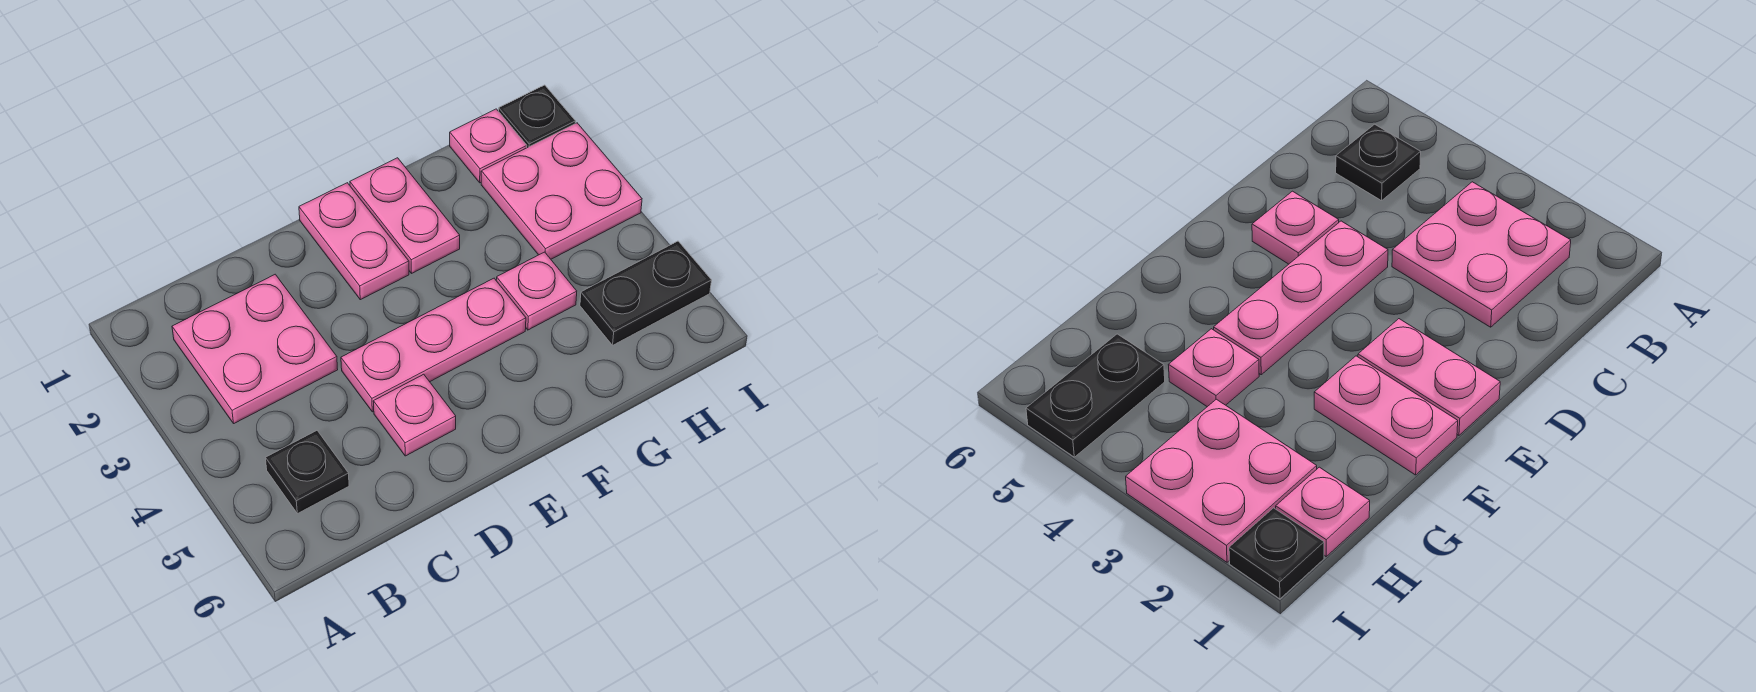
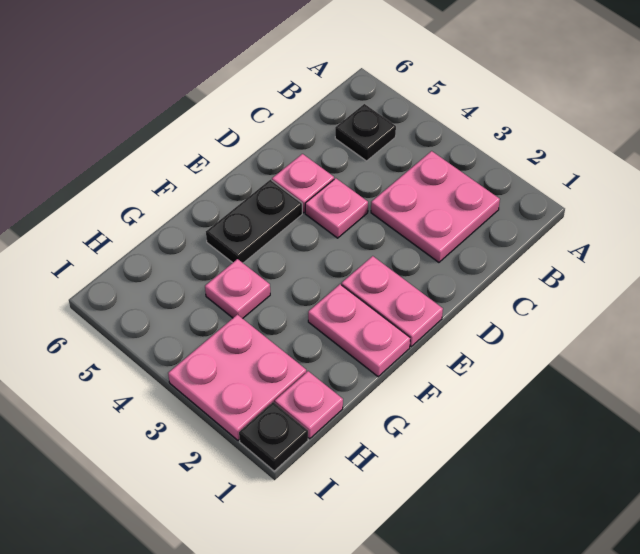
pink plate D4:F4 level 1 -> pink plate D4 level 1
black plate H5:I5 level 1 -> black plate E5:F5 level 1

